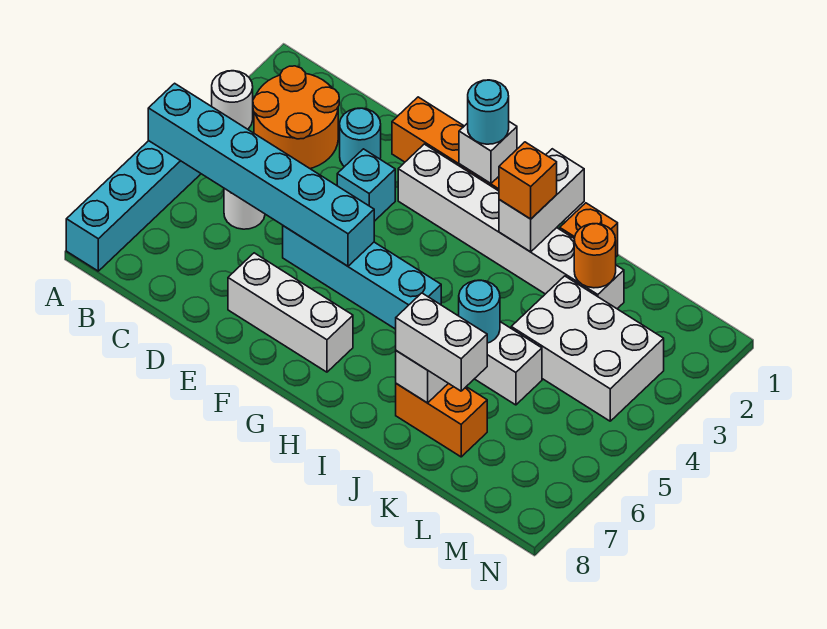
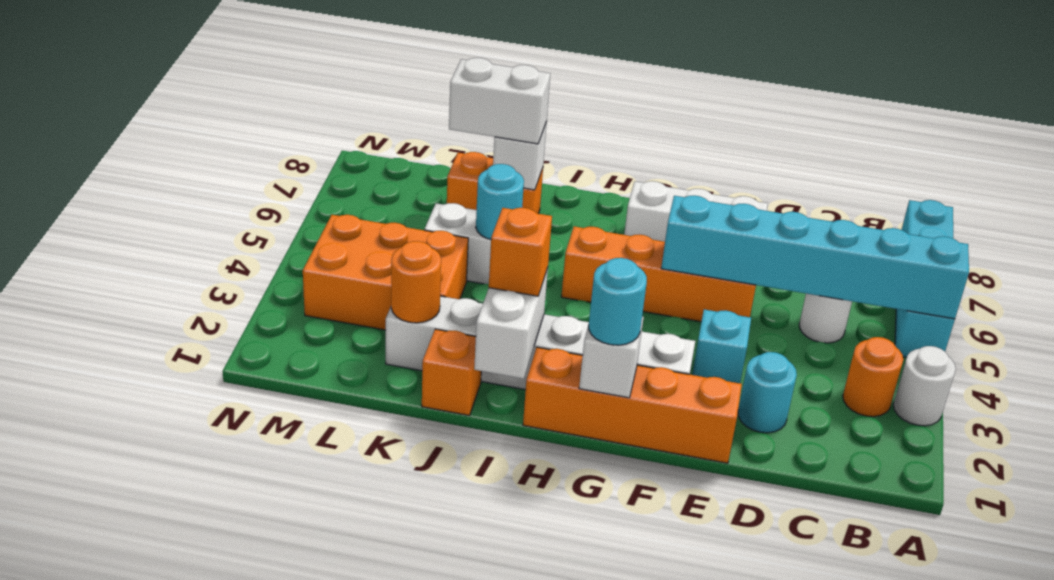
orange round brick B2:C3 level 1 -> orange round brick B3 level 1
cyan brick E5:H5 level 1 -> orange brick E5:H5 level 1
white brick K3:M4 level 1 -> orange brick K3:M4 level 1

